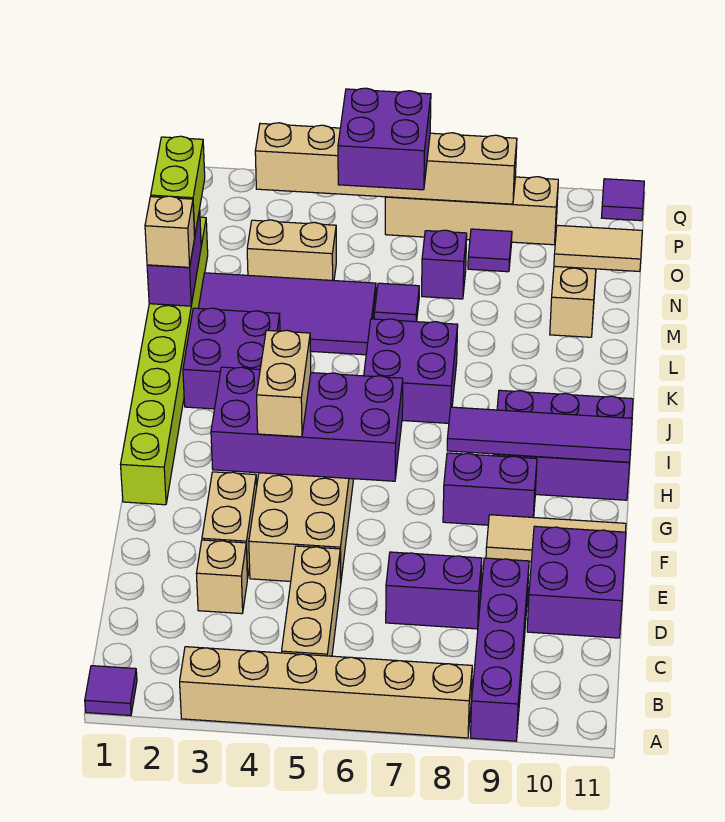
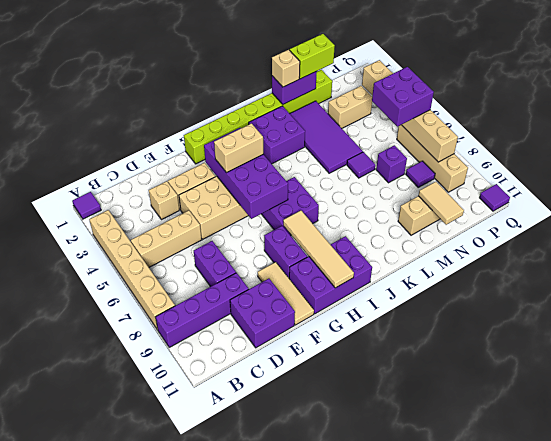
purple tile H8:H11 level 2 -> tan tile H8:H11 level 2
purple brick H9:I11 level 1 -> purple brick G10:I11 level 1
purple brick J6:K7 level 1 -> purple brick H6:I7 level 1
tan brick N3:N4 level 1 -> tan brick N3:O3 level 1

